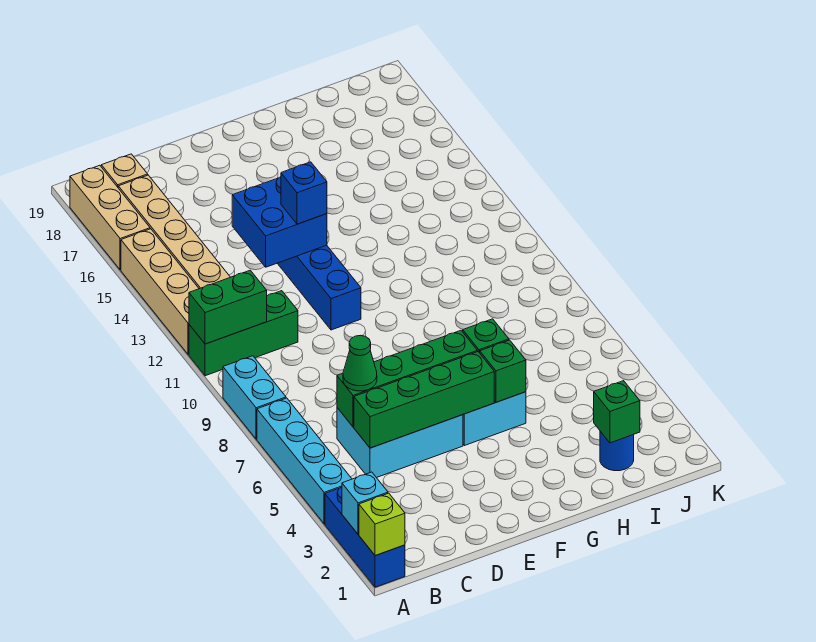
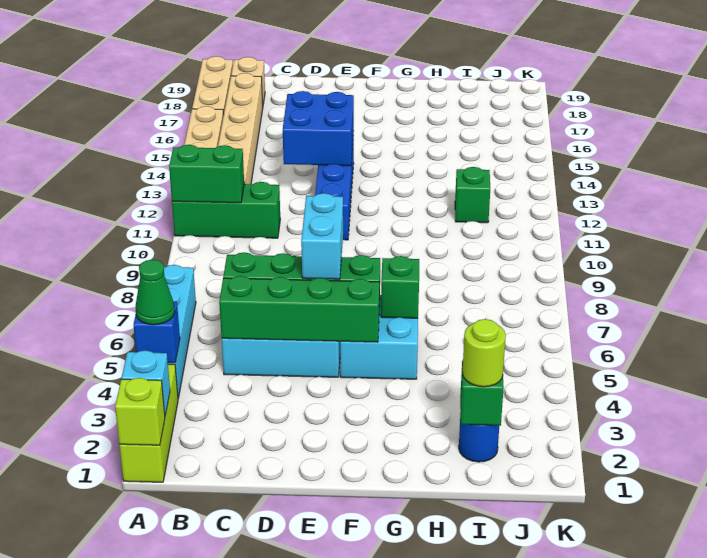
blue brick A1:A3 level 1 -> lime brick A1:A3 level 1
cyan brick A8:A9 level 1 -> cyan brick E6:E7 level 3
green cone C6 level 3 -> green cone A4 level 3
blue brick E13 level 3 -> blue brick A4 level 2
green brick G5 level 2 -> green brick I12 level 1
none -> lime round brick I2 level 3

